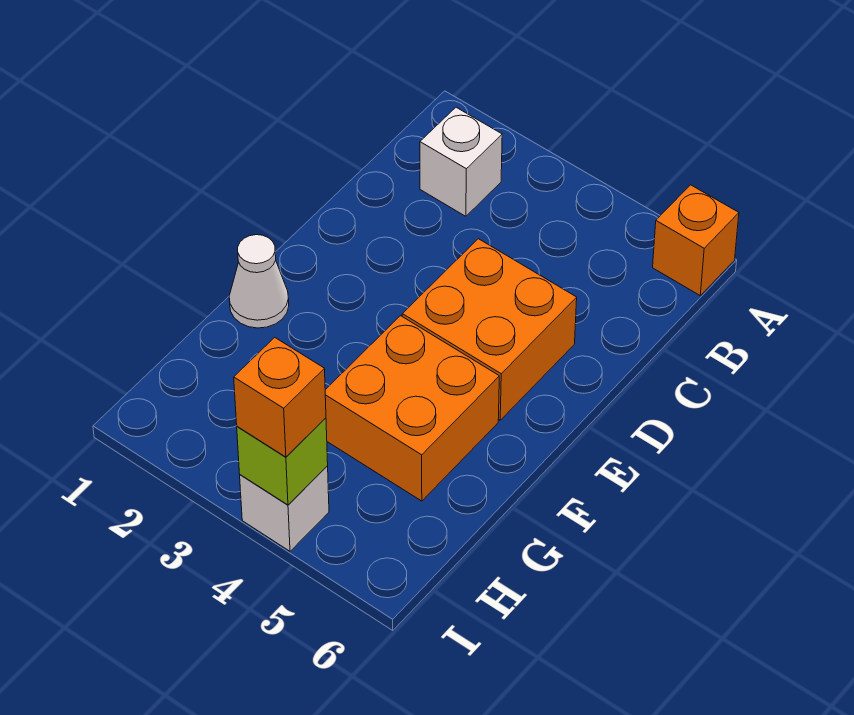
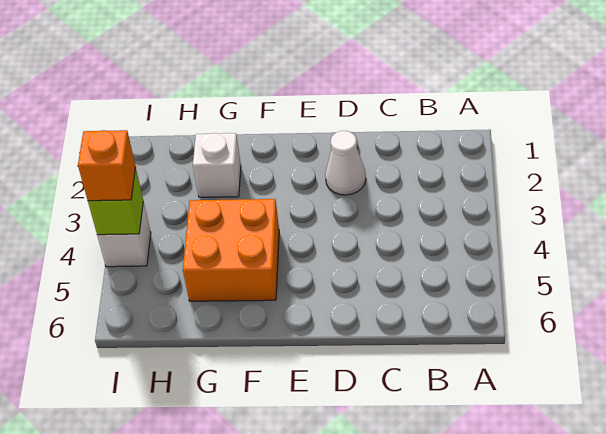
orange brick A6 level 1 -> none
white brick B2 level 1 -> white brick G2 level 1
orange brick D4:E5 level 1 -> none
white cone F1 level 1 -> white cone D2 level 1

